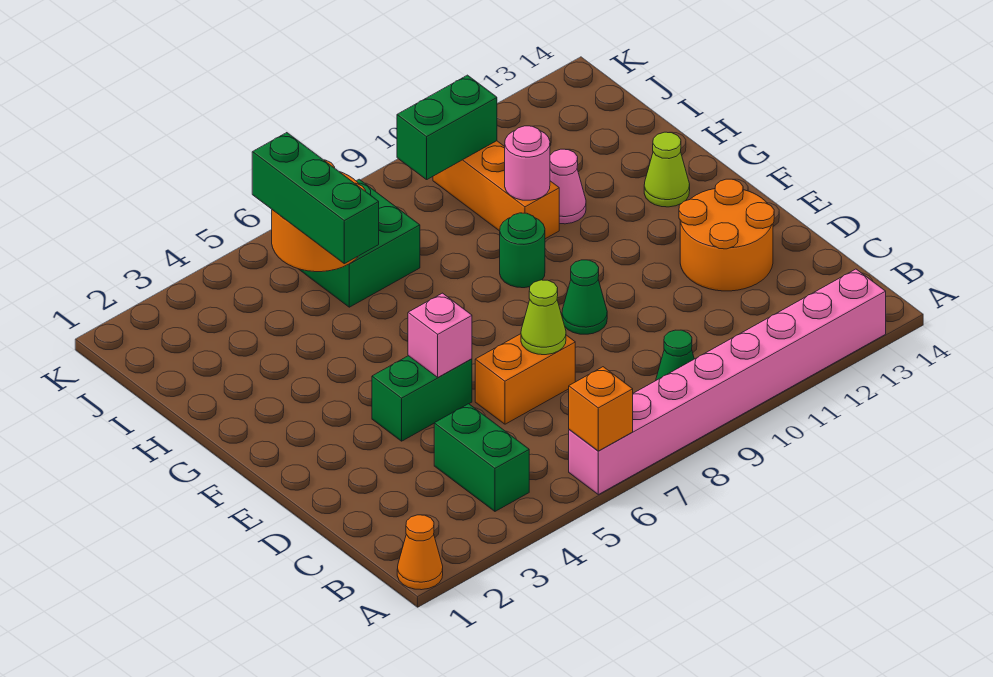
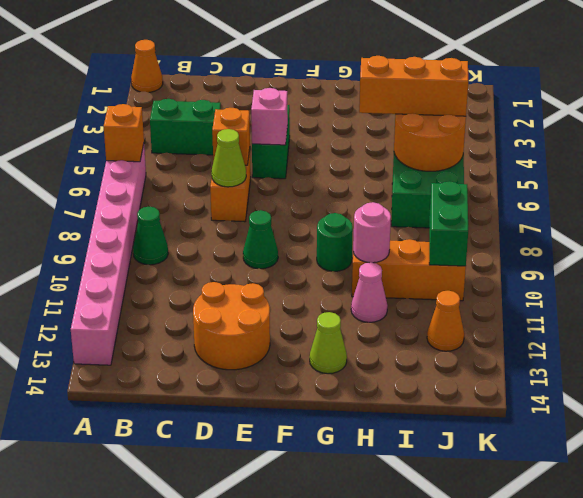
none -> orange brick D6 level 2
green brick H5:J5 level 3 -> orange brick H5:J5 level 3
none -> orange cone J12 level 1

